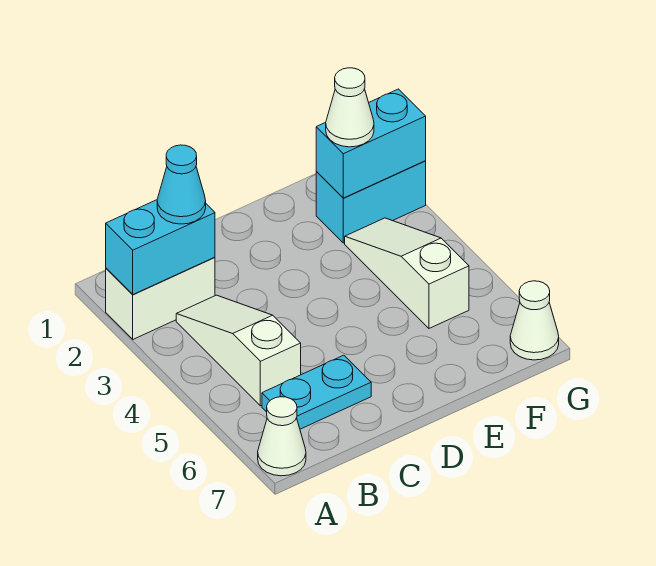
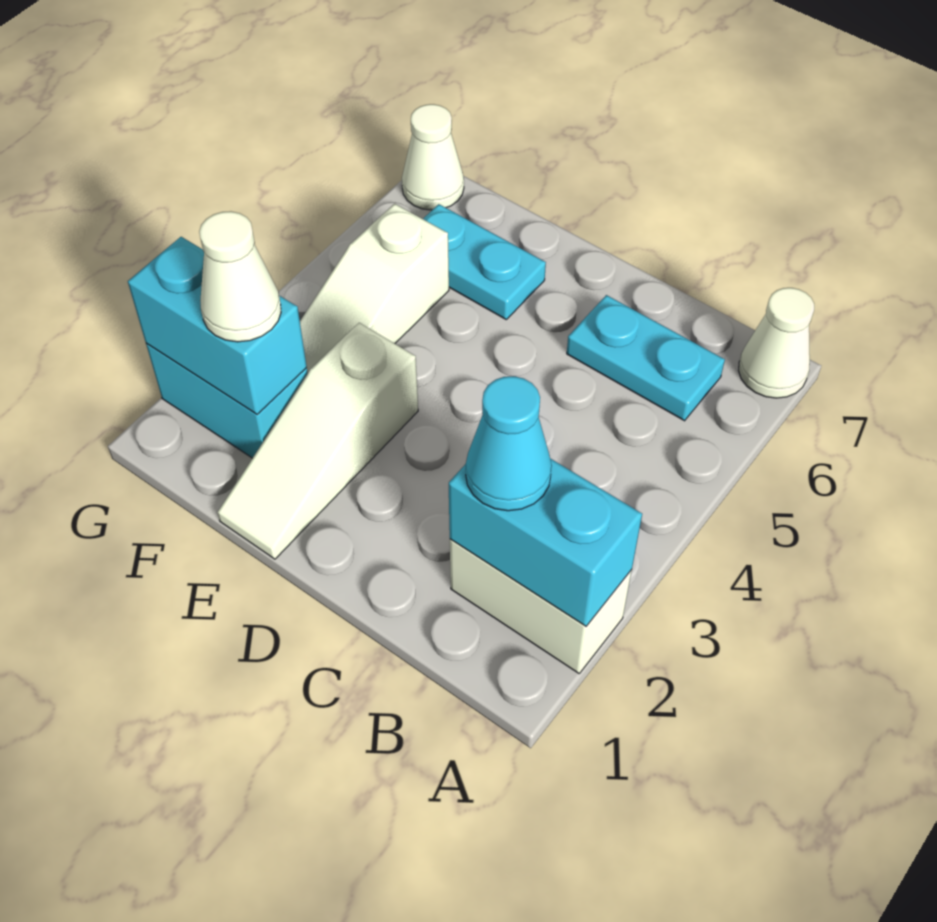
white slope B3:B5 level 1 top 5 -> white slope E1:E3 level 1 top 3
none -> cyan plate E6:F6 level 1

